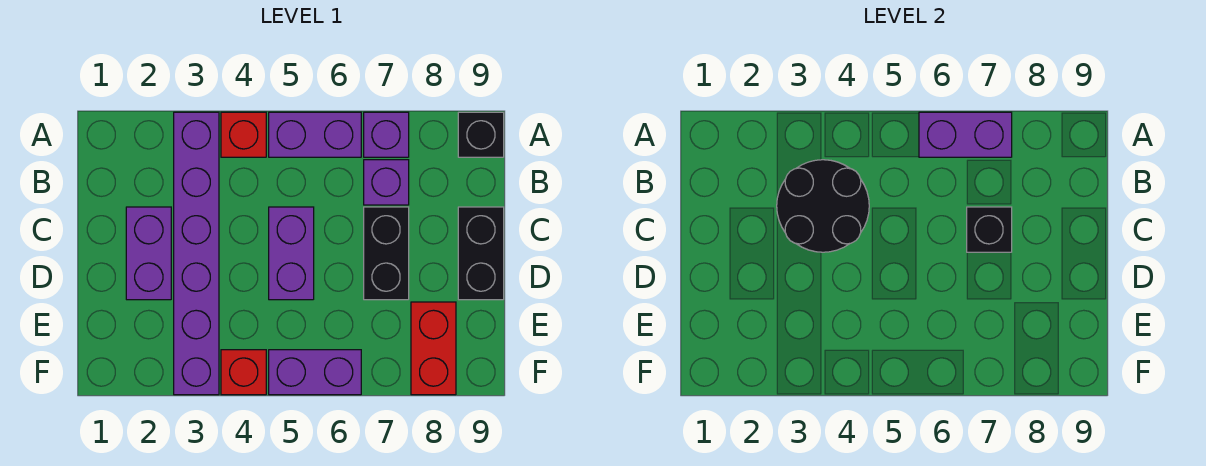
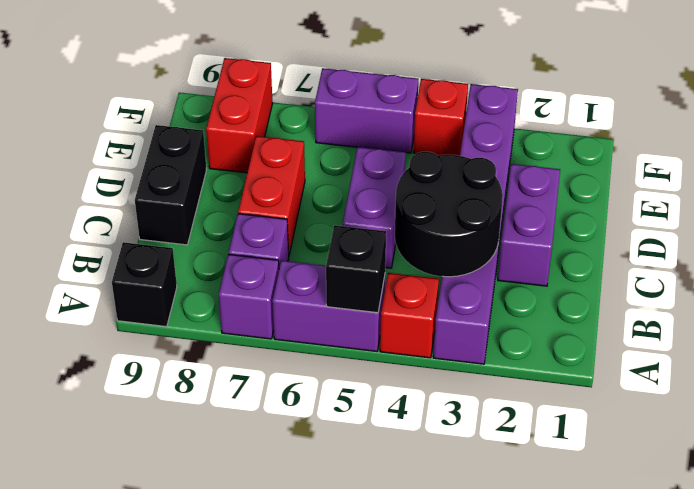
purple brick A6:A7 level 2 -> none
black brick C7:D7 level 1 -> red brick C7:D7 level 1
black brick C7 level 2 -> black brick A5 level 2

